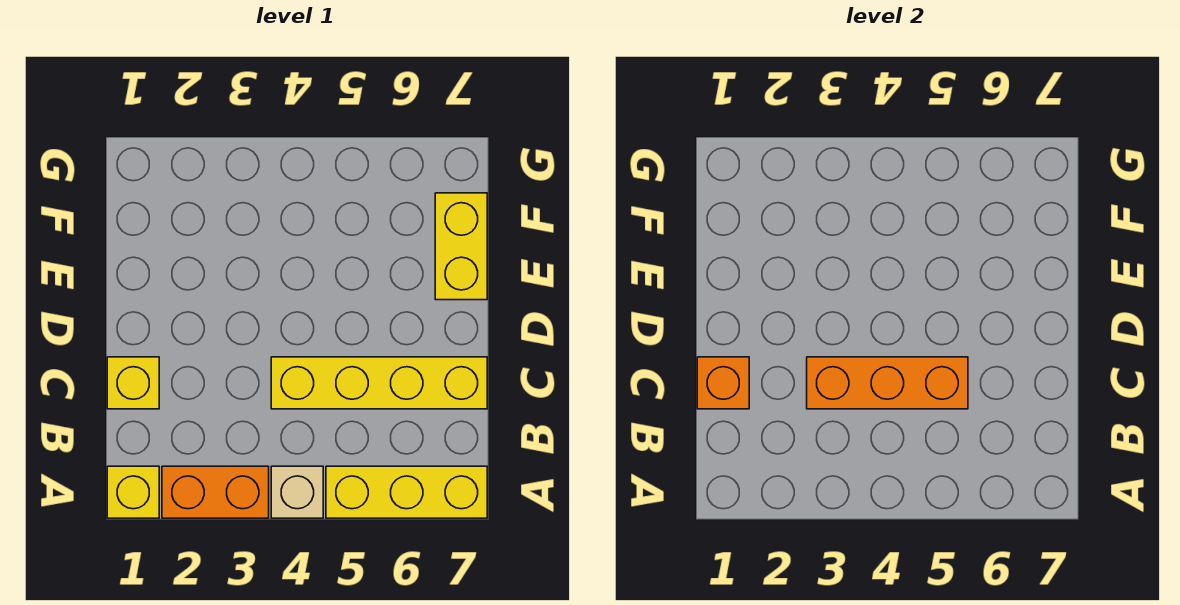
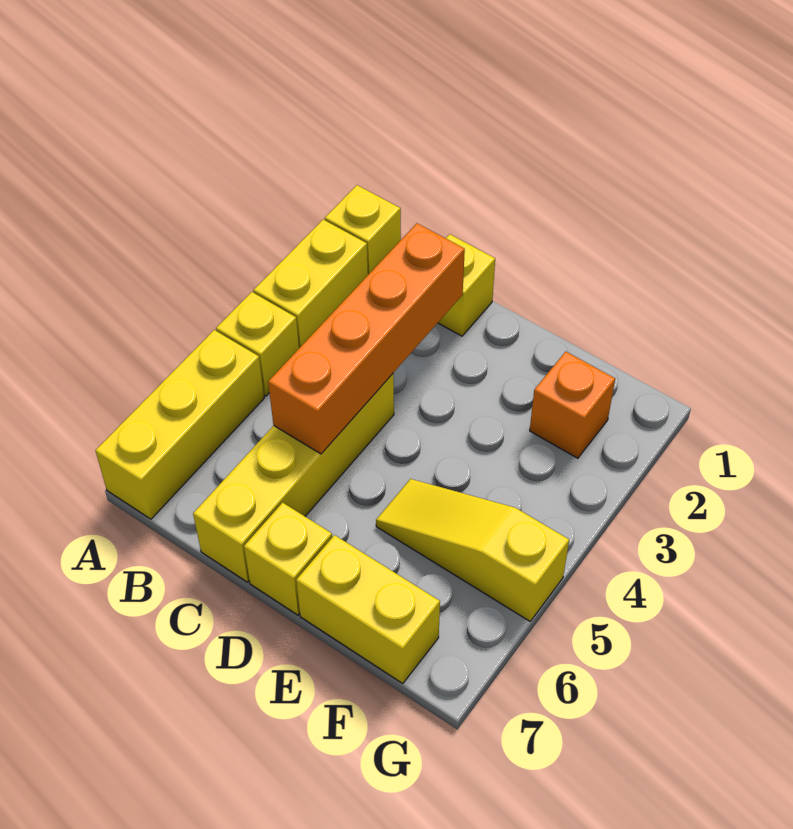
orange brick A2:A3 level 1 -> yellow brick A2:A3 level 1
tan brick A4 level 1 -> yellow brick A4 level 1
orange brick C1 level 2 -> orange brick F2 level 1
orange brick C3:C5 level 2 -> orange brick C2:C5 level 2
none -> yellow brick D7 level 1
none -> yellow slope E5:G5 level 1 top G

